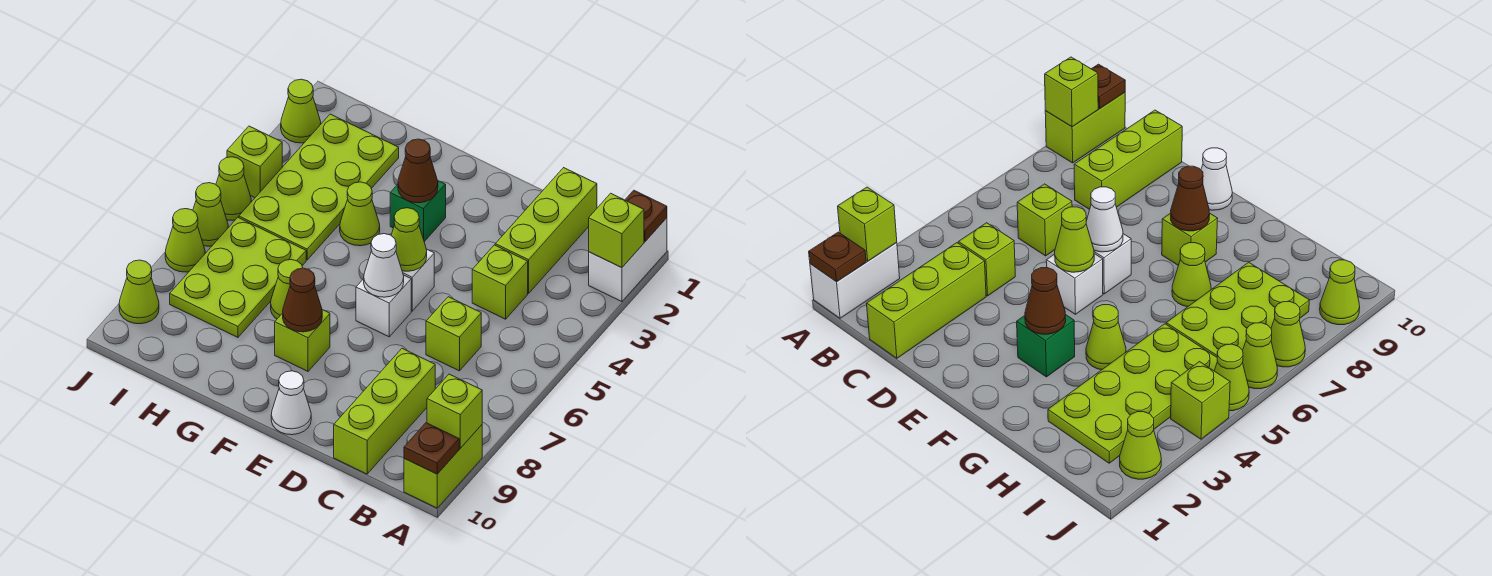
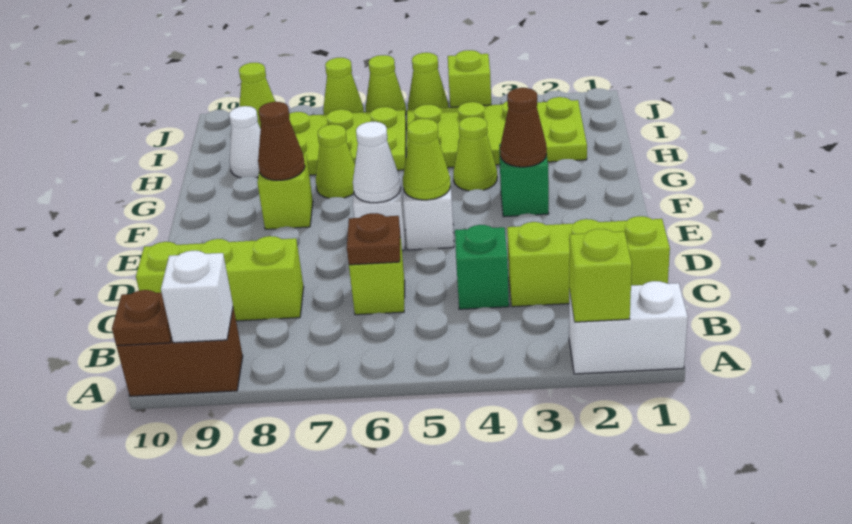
brown plate A1 level 2 -> brown plate C6 level 2
lime brick A9:A10 level 1 -> brown brick A9:A10 level 1
lime brick A9 level 2 -> white brick A9 level 2
lime brick C4 level 1 -> green brick C4 level 1
white cone E10 level 1 -> white cone H9 level 1
lime cone J2 level 1 -> none

